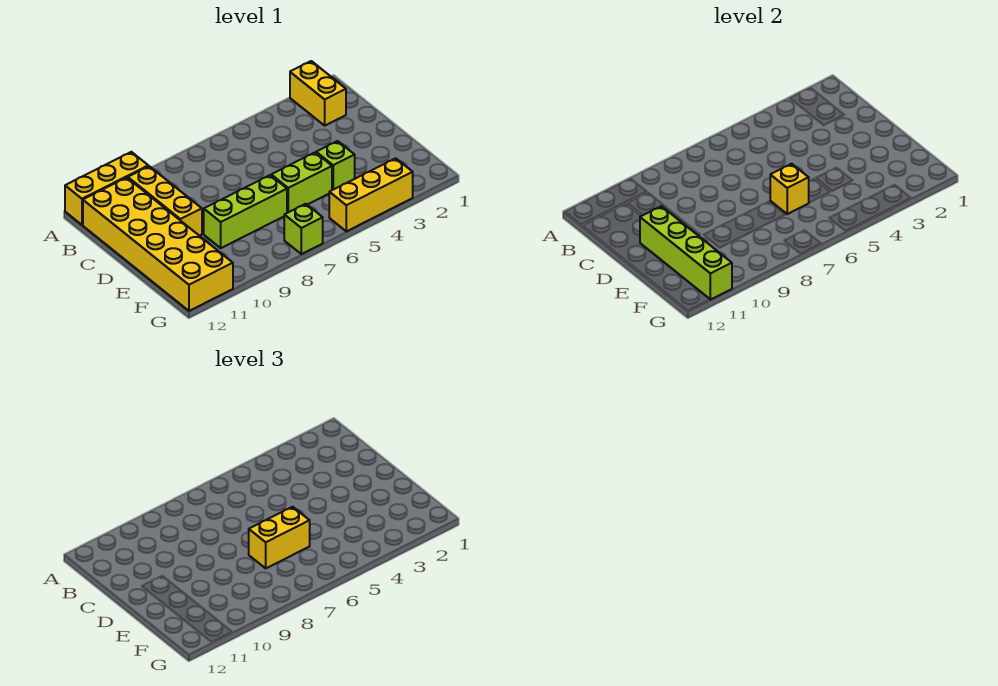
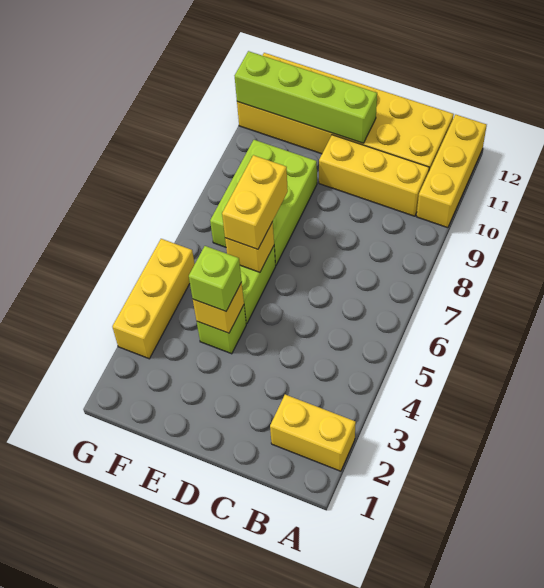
none -> yellow brick E4 level 2
lime brick E7:E9 level 1 -> lime brick E7:F9 level 1
lime brick G7 level 1 -> lime brick E4 level 3

